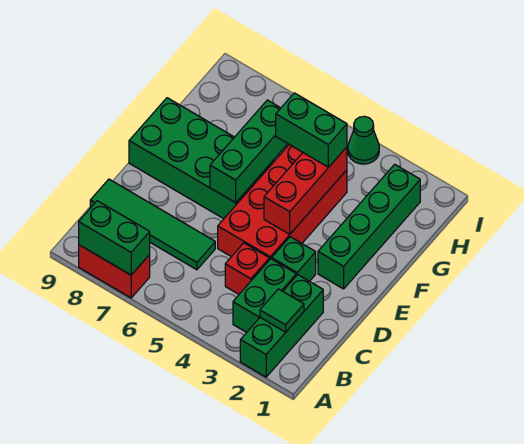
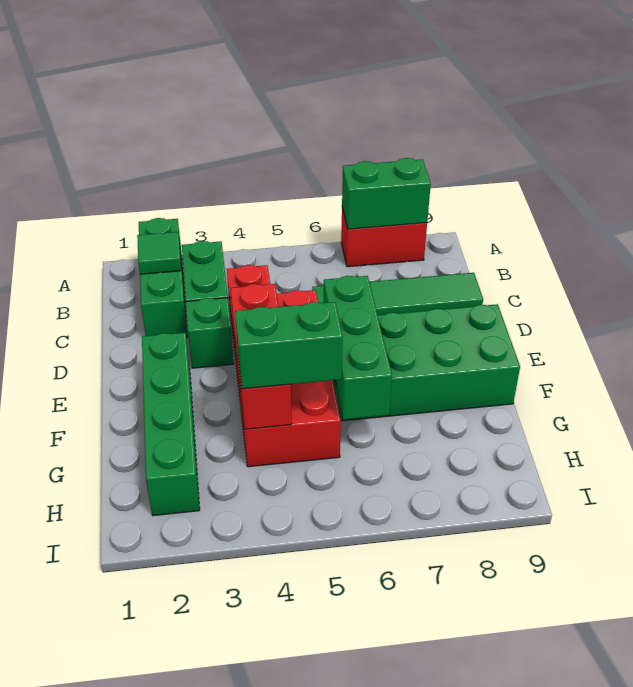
green cone I4 level 1 -> none

